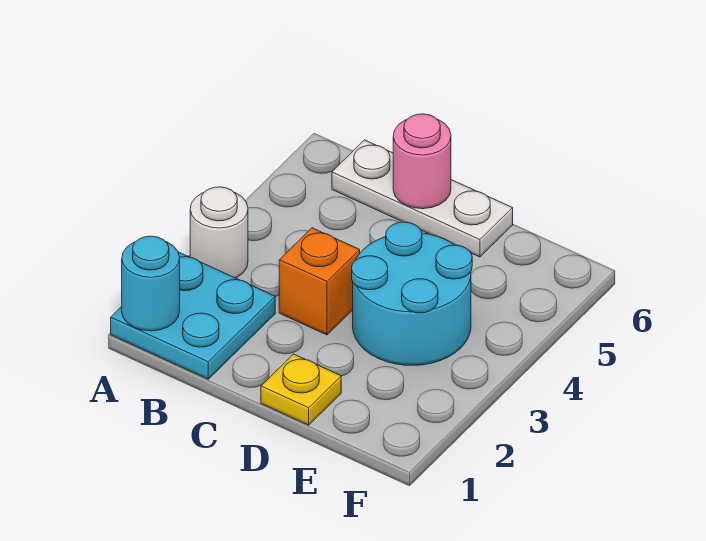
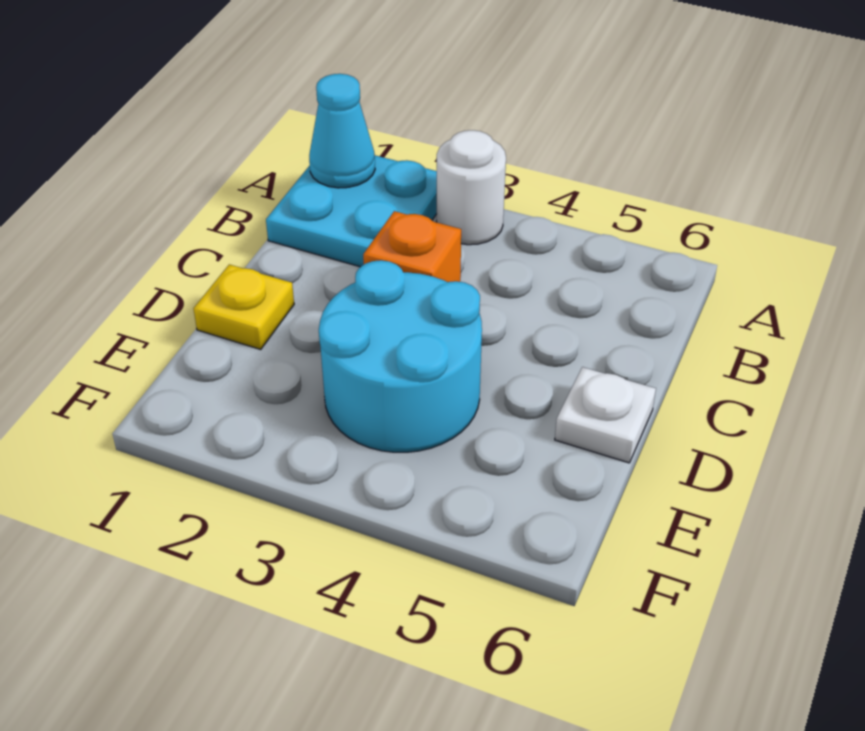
cyan round brick A1 level 2 -> cyan cone A1 level 2
white plate B6:D6 level 1 -> white plate D6 level 1
pink round brick C6 level 2 -> none

